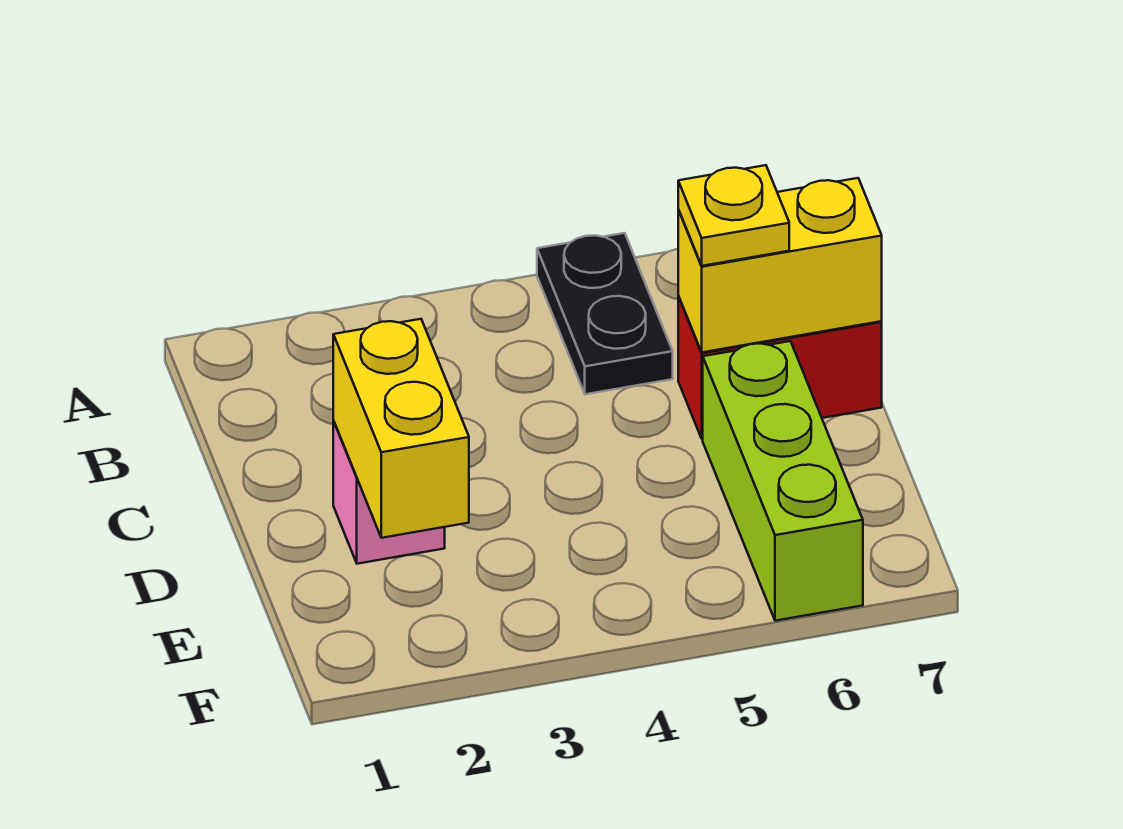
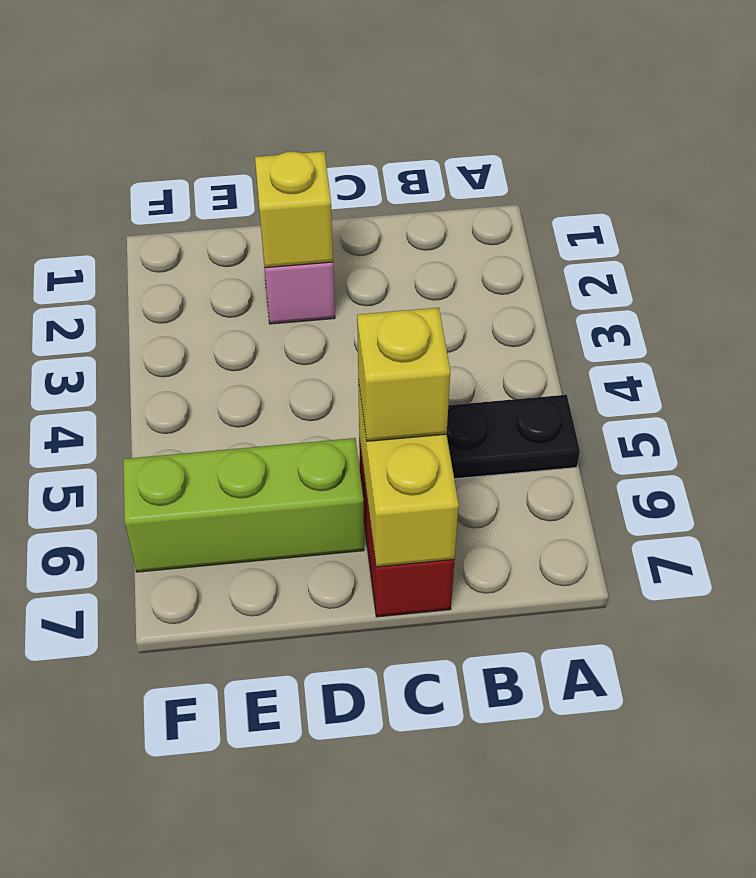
yellow plate C6 level 3 -> yellow brick C6 level 3
yellow brick D2:E2 level 2 -> yellow brick D2 level 2

